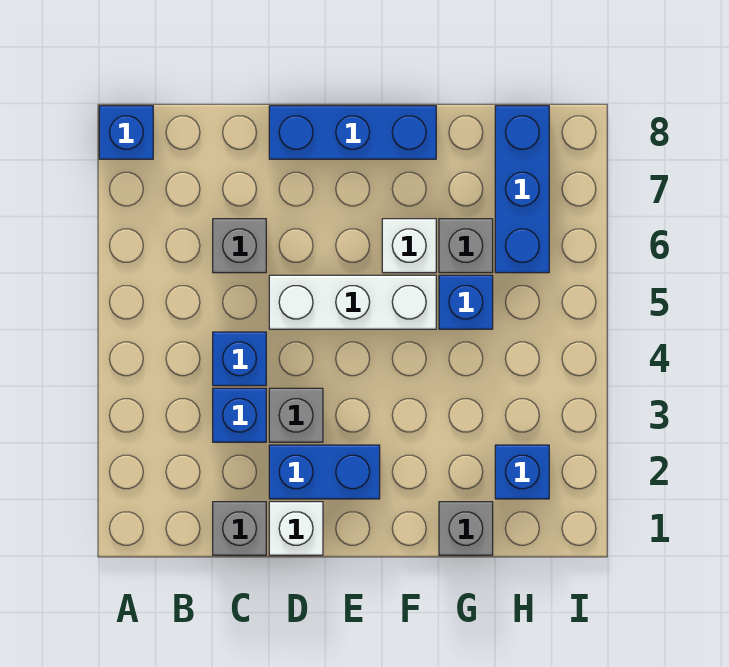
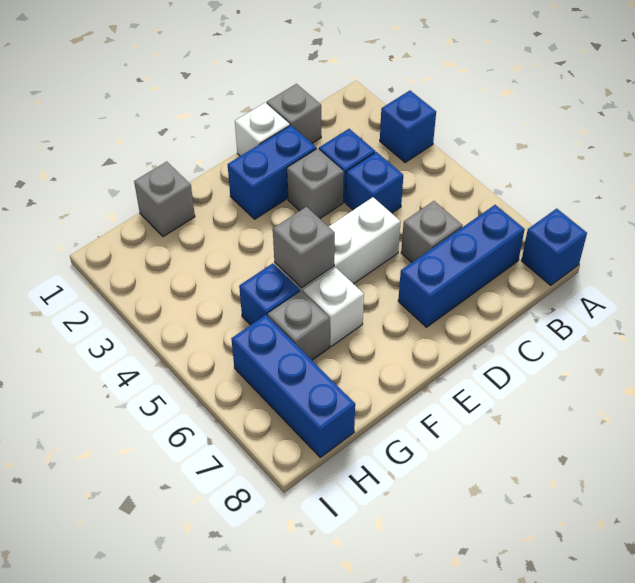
blue brick D8:F8 level 1 -> blue brick B7:D7 level 1
none -> grey brick F5 level 2
blue brick H2 level 1 -> blue brick A3 level 1

